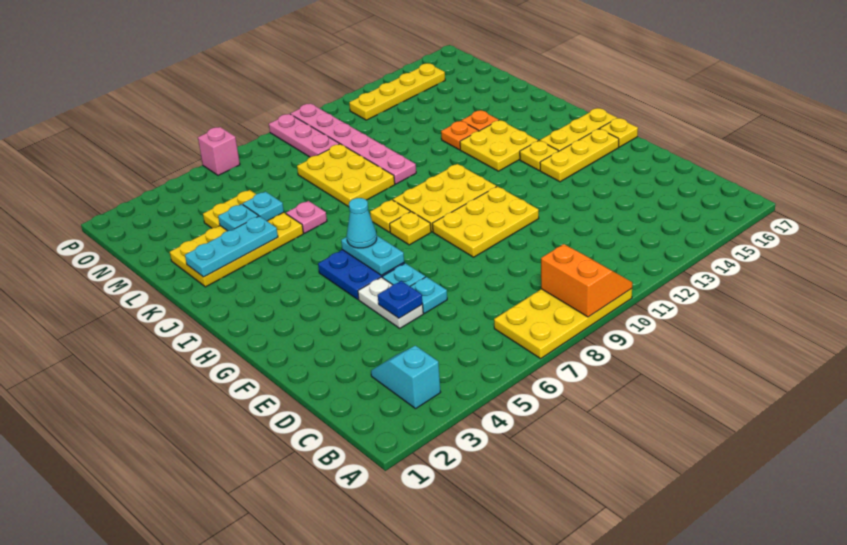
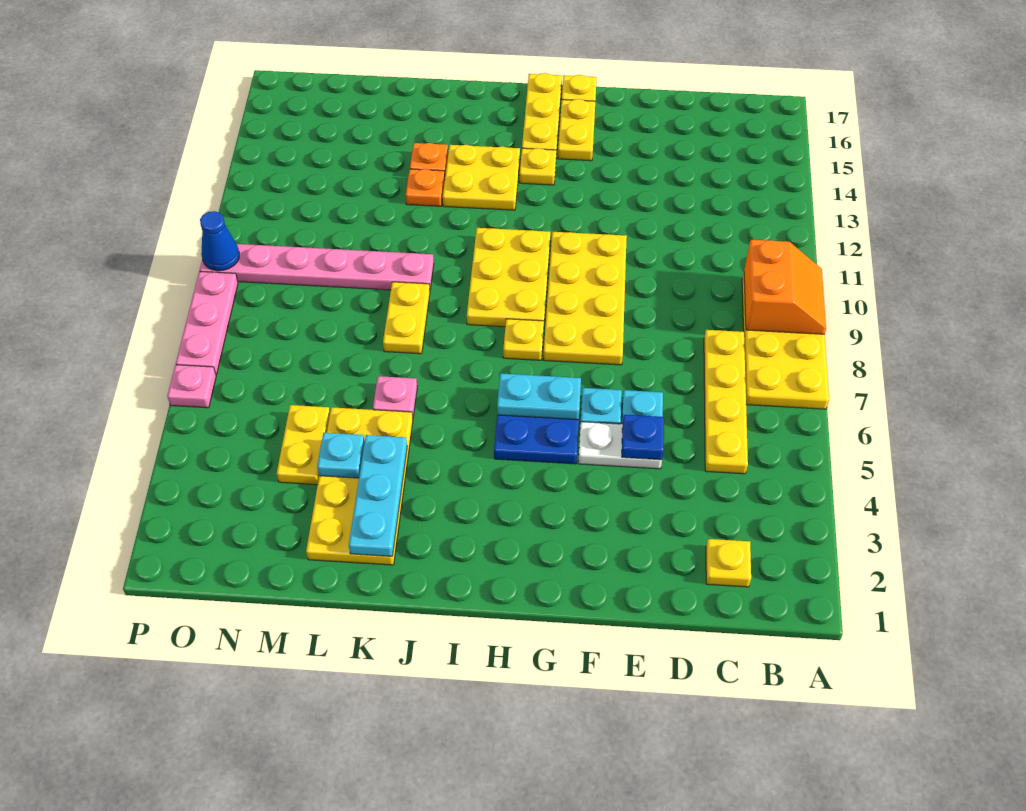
orange slope A9:B10 level 2 top 9 -> orange slope A9:B10 level 2 top B
cyan slope B3:C3 level 1 top B -> none
yellow plate F9:G11 level 1 -> yellow plate F8:G11 level 1
yellow plate G14:G16 level 1 -> yellow plate G15:G16 level 1
cyan cone H6 level 3 -> none
yellow plate I8 level 1 -> yellow plate C2 level 1
yellow plate K8:M9 level 1 -> yellow plate K8:K9 level 1
cyan plate L5 level 2 -> none
pink plate N9:P9 level 1 -> pink plate P7:P9 level 1
yellow plate O12:O15 level 1 -> yellow plate C5:C8 level 1
pink brick P6 level 1 -> pink plate P6 level 1
none -> blue cone P10 level 2

